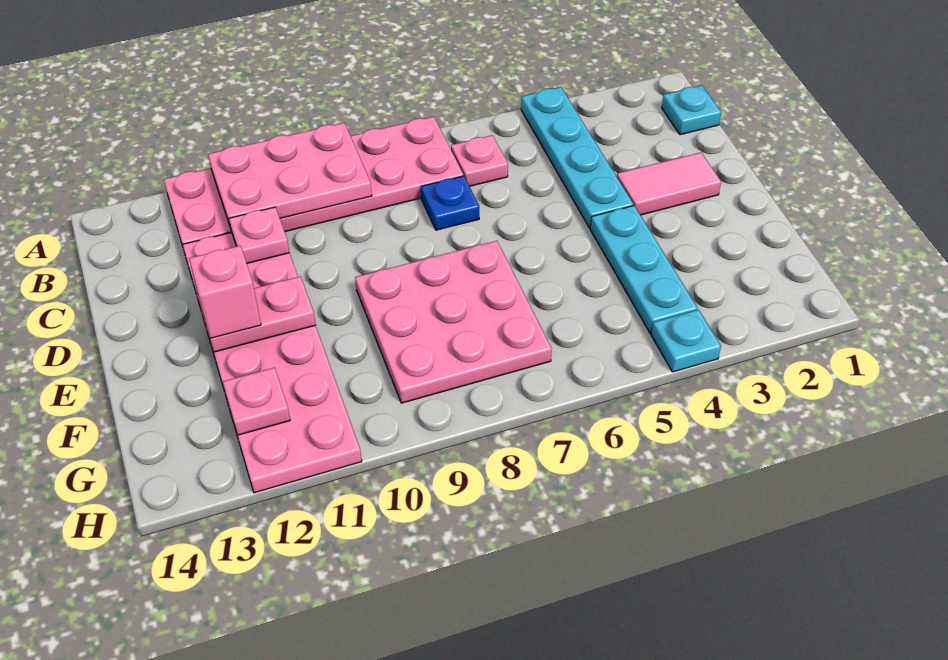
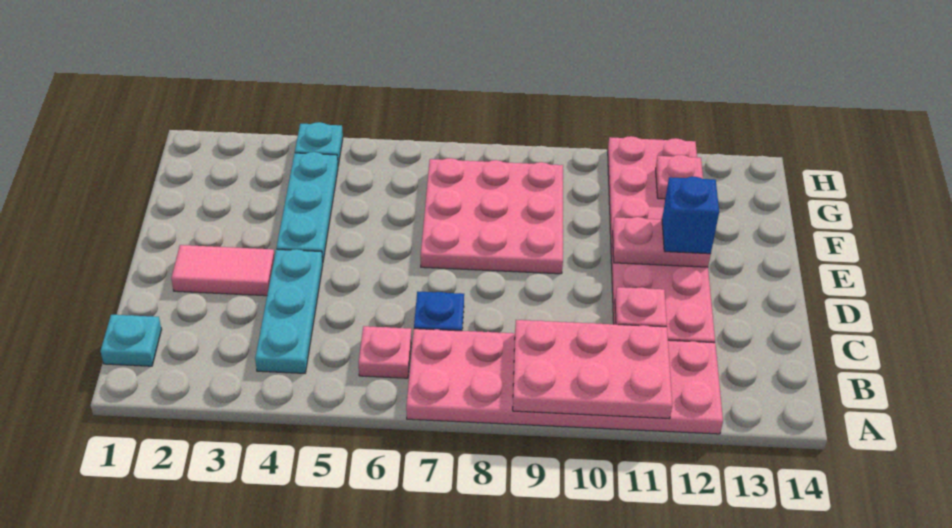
cyan plate A4:D4 level 1 -> cyan plate B4:D4 level 1
pink brick E12 level 3 -> blue brick E12 level 3

